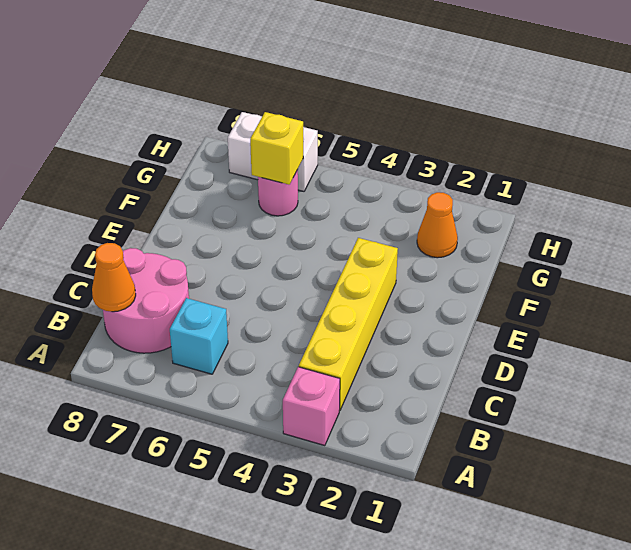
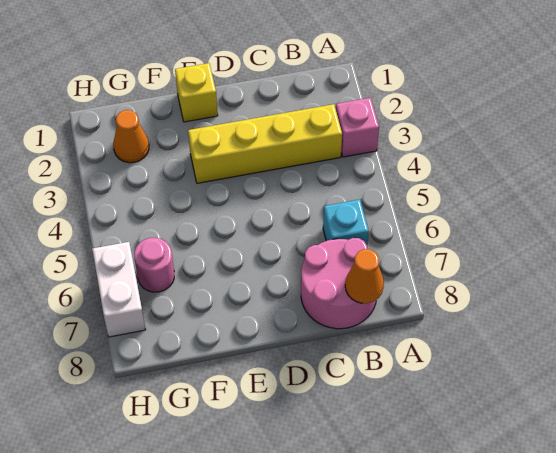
yellow brick G6 level 2 -> yellow brick E1 level 1

